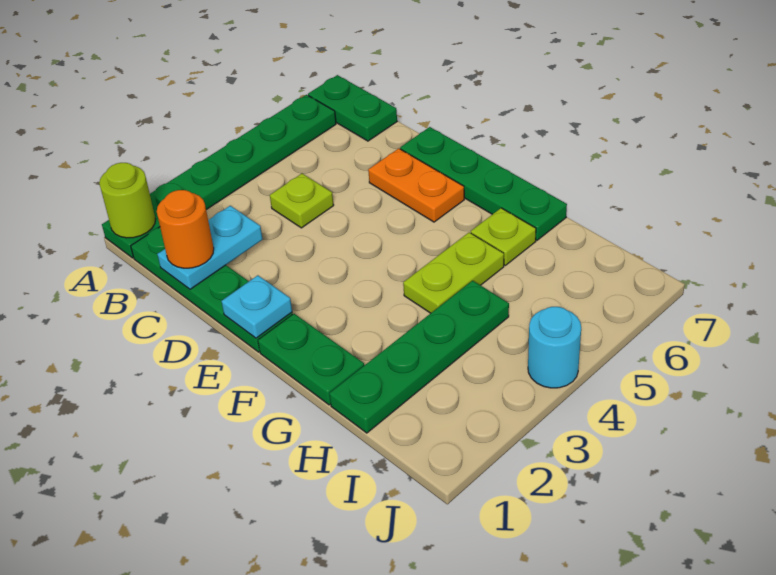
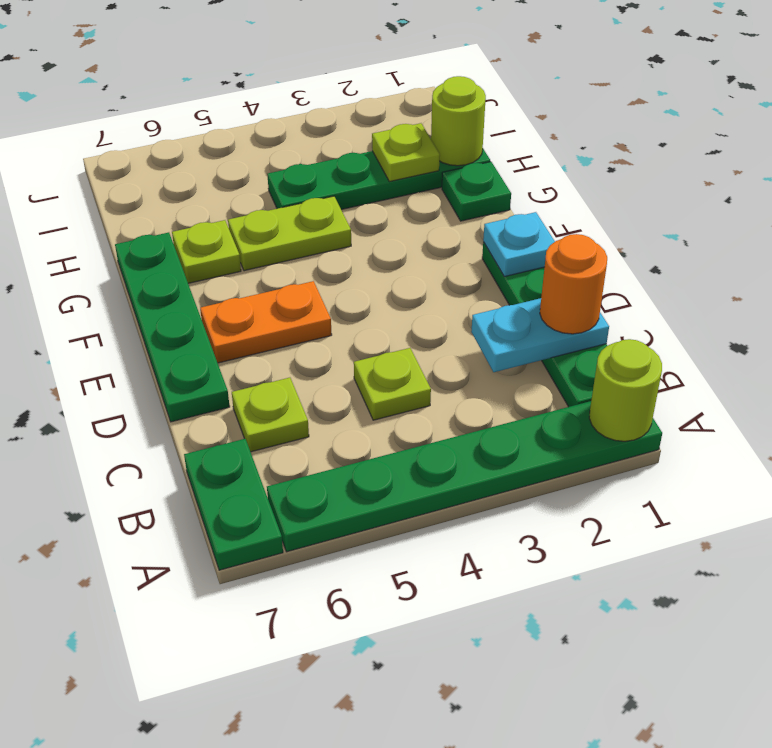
none -> lime plate C6 level 1
orange plate D6:E6 level 1 -> orange plate E5:E6 level 1
green plate F1:G1 level 1 -> green plate G1 level 1
none -> lime round brick H1 level 2
none -> lime plate H2 level 2
cyan round brick J4 level 1 -> none

